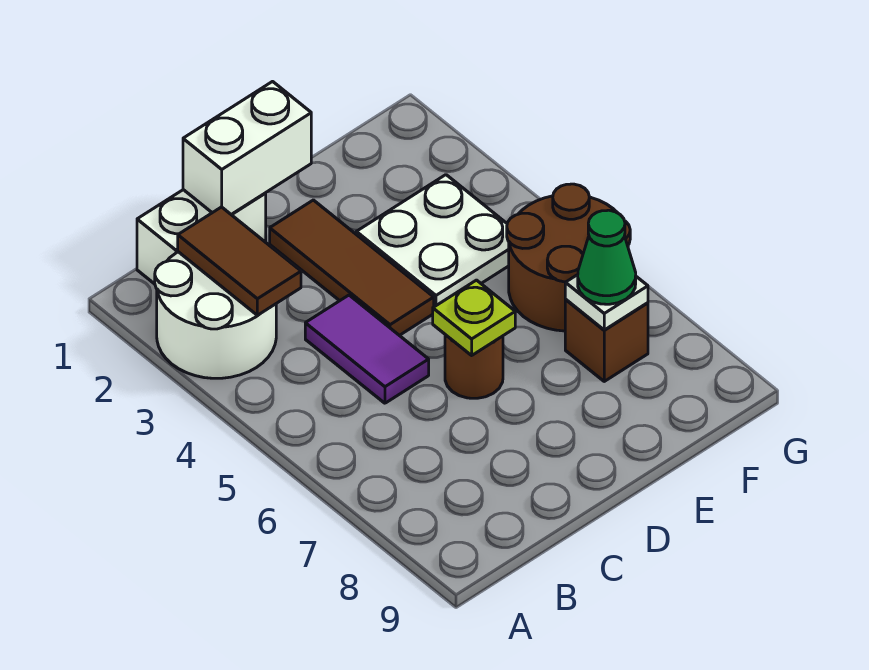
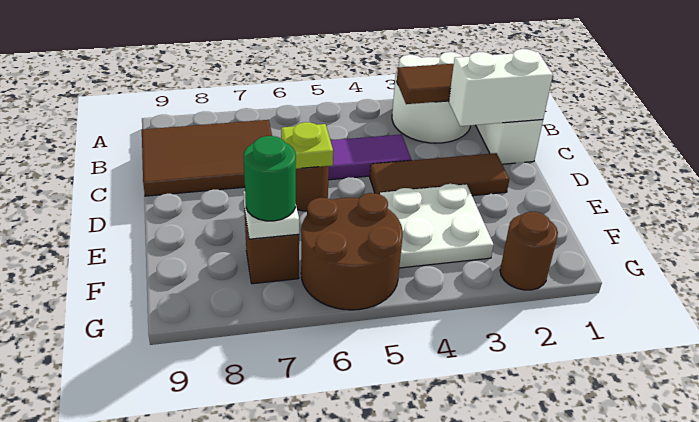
none -> brown tile B7:C9 level 1
white brick C1:D1 level 2 -> white brick C1:C2 level 2
green cone F7 level 3 -> green round brick F7 level 3
none -> brown round brick G2 level 1

